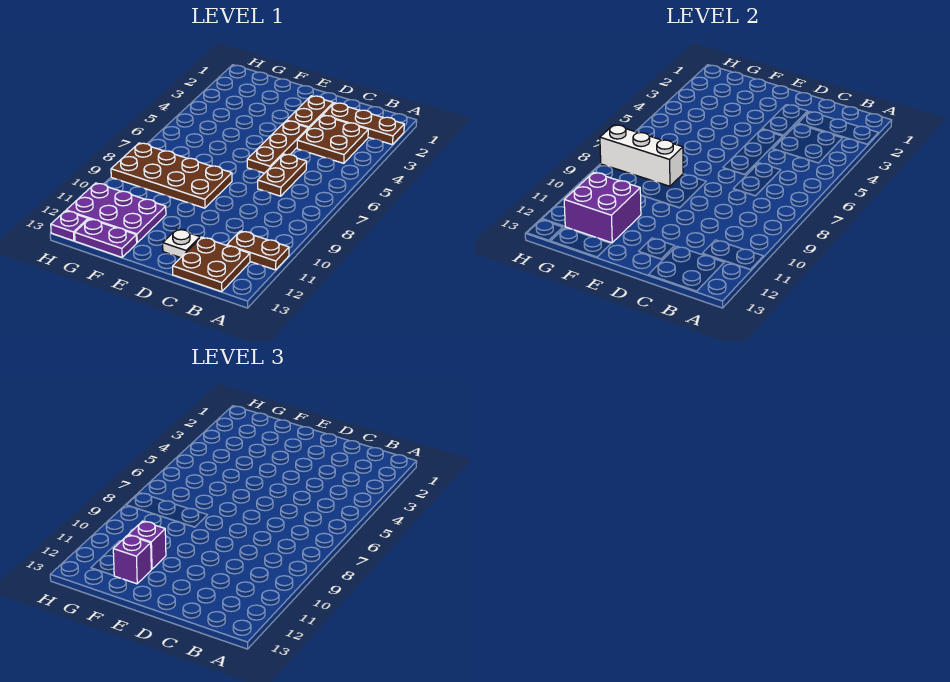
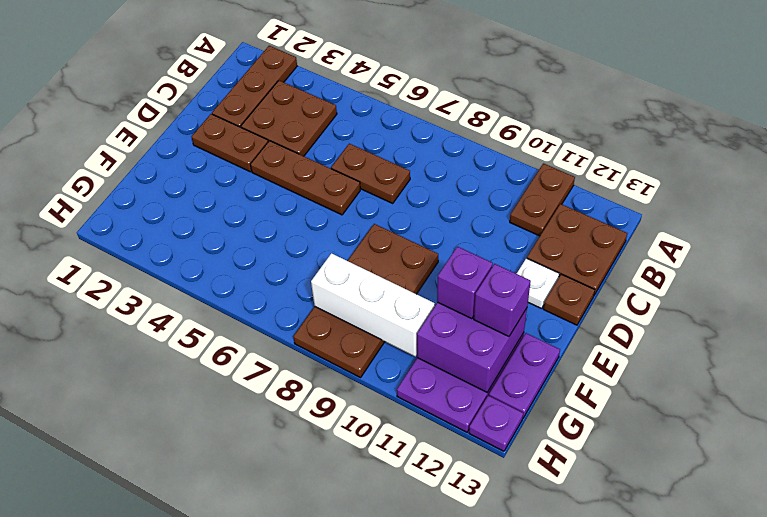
none -> brown plate D13 level 1
white brick F8:H8 level 2 -> white brick G8:G10 level 2

